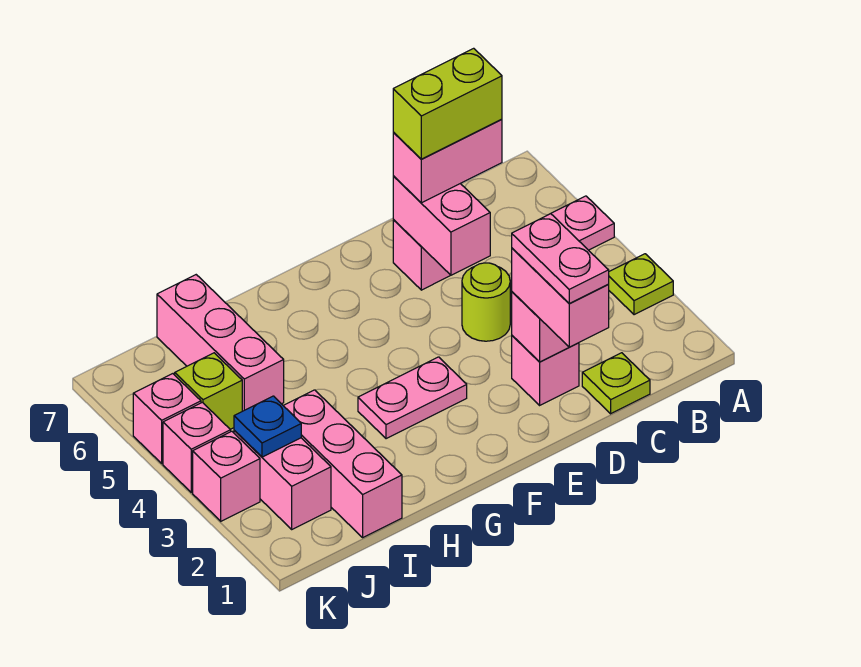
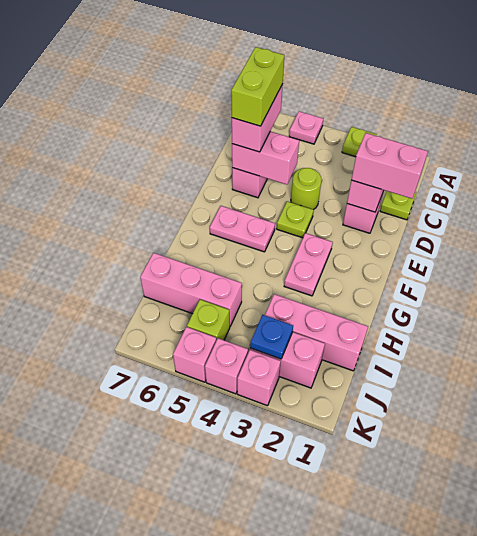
pink plate D1:D2 level 4 -> pink plate F5:F6 level 1
none -> lime plate E4 level 1

